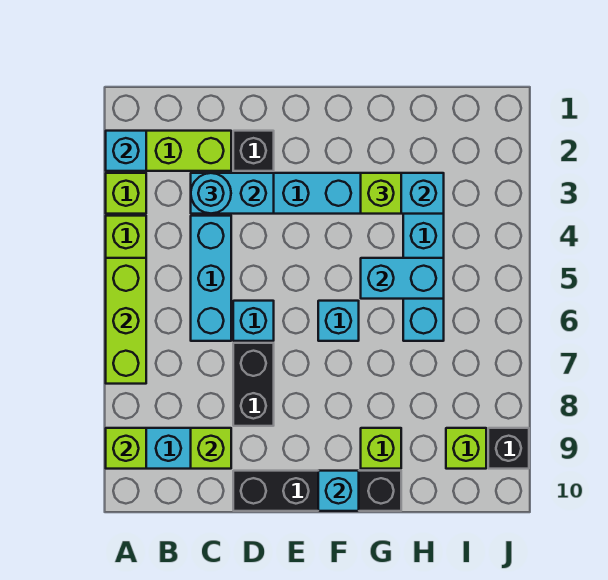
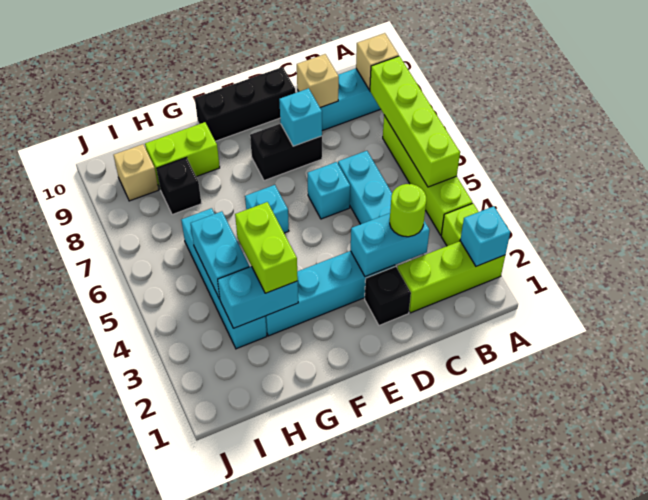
lime brick A5:A7 level 2 -> lime brick A5:A8 level 2
lime brick A9 level 2 -> tan brick A9 level 2
cyan round brick C3 level 3 -> lime round brick C3 level 3
lime brick C9 level 2 -> tan brick C9 level 2
black brick D7:D8 level 1 -> black brick D8:E8 level 1
black brick D10:G10 level 1 -> black brick D10:F10 level 1
cyan brick F10 level 2 -> cyan brick D8 level 2
lime brick G3 level 3 -> lime brick G3:G4 level 3
cyan brick G5:H5 level 2 -> cyan brick H4:H5 level 2
lime brick G9 level 1 -> lime brick G9:H9 level 1
lime brick I9 level 1 -> tan brick I9 level 1
black brick J9 level 1 -> black brick H8 level 1

